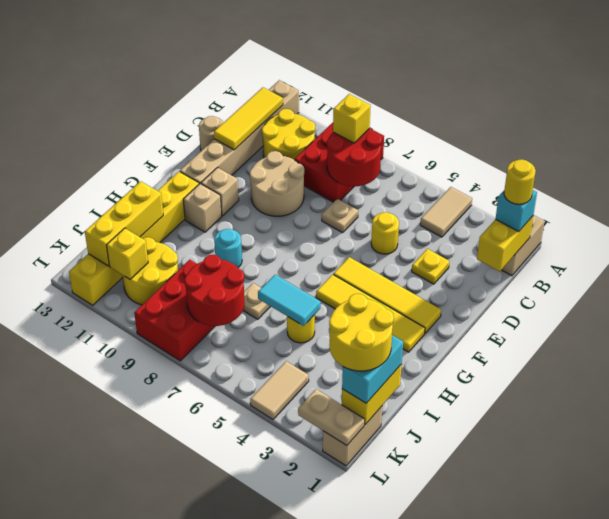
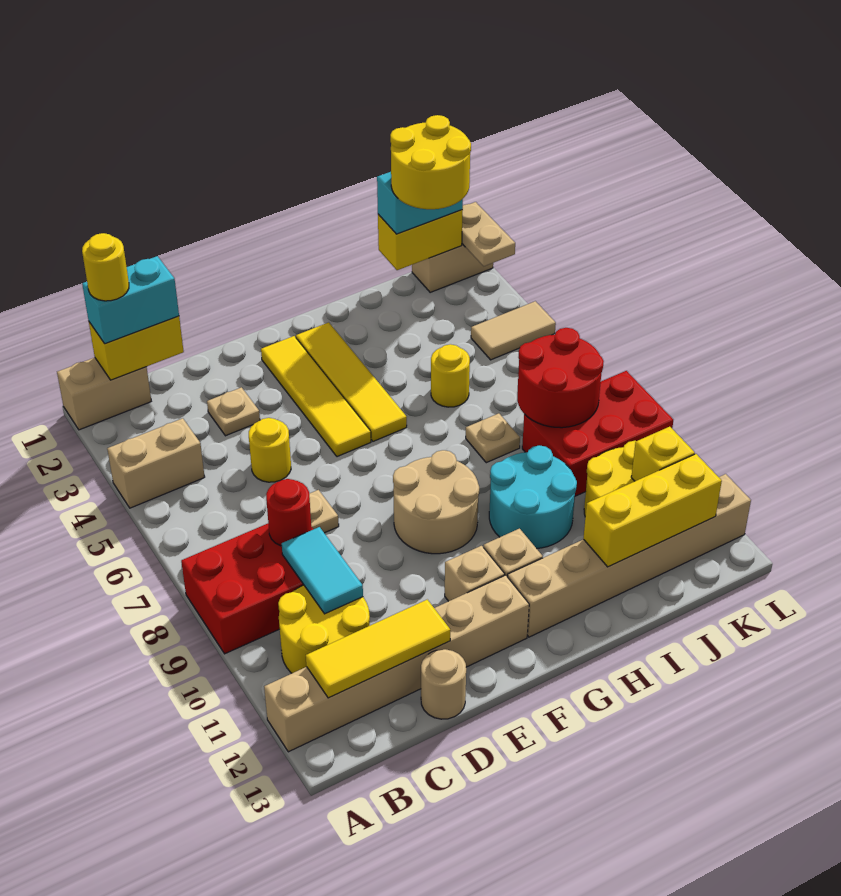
tan tile A4:B4 level 1 -> tan brick A4:B4 level 1
cyan brick B1 level 3 -> cyan brick B1:C1 level 3
red round brick B7:C8 level 2 -> red round brick C8 level 2
yellow brick B8 level 3 -> none
yellow plate D3 level 1 -> tan plate D3 level 1
tan round brick D9:E10 level 1 -> tan round brick F8:G9 level 1
yellow brick G12:L12 level 1 -> tan brick G12:L12 level 1
cyan round brick H9 level 1 -> cyan round brick H9:I10 level 1
cyan tile I5:I6 level 2 -> cyan tile C9:C10 level 2

